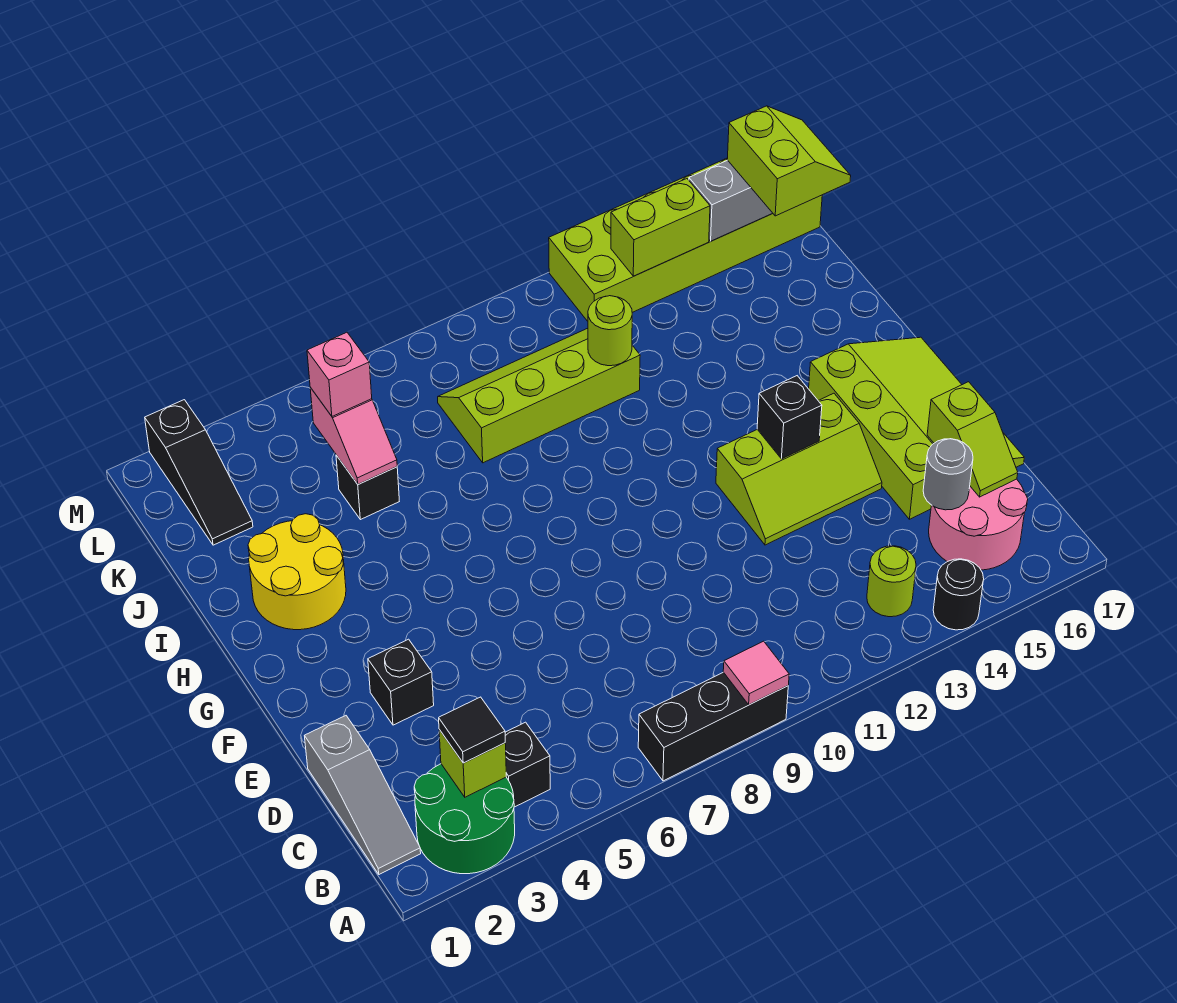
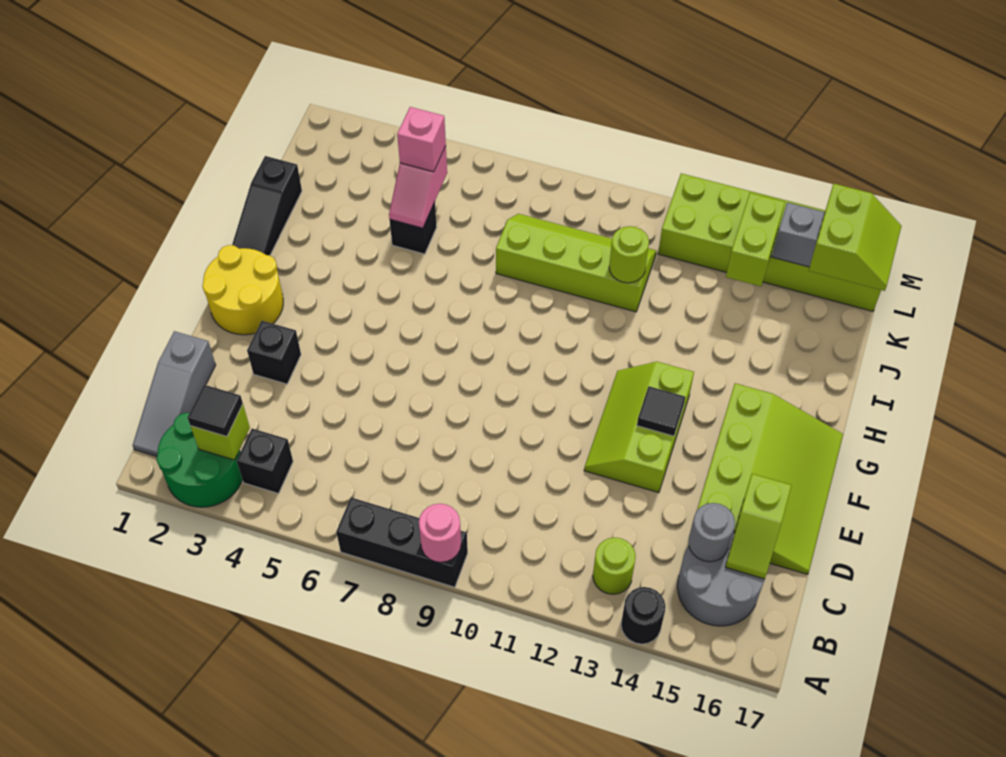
pink tile A9 level 2 -> pink round brick A9 level 2
pink round brick B15:C16 level 1 -> grey round brick B15:C16 level 1
lime slope E12:F14 level 1 top F -> lime slope E12:G13 level 1 top 13
black brick F13 level 2 -> black tile F13 level 2
yellow round brick H2:I3 level 1 -> yellow round brick F1:G2 level 1
black slope K2:M2 level 1 top M -> black slope H1:J1 level 1 top J
lime brick L13:L14 level 2 -> lime brick K14:L14 level 2

